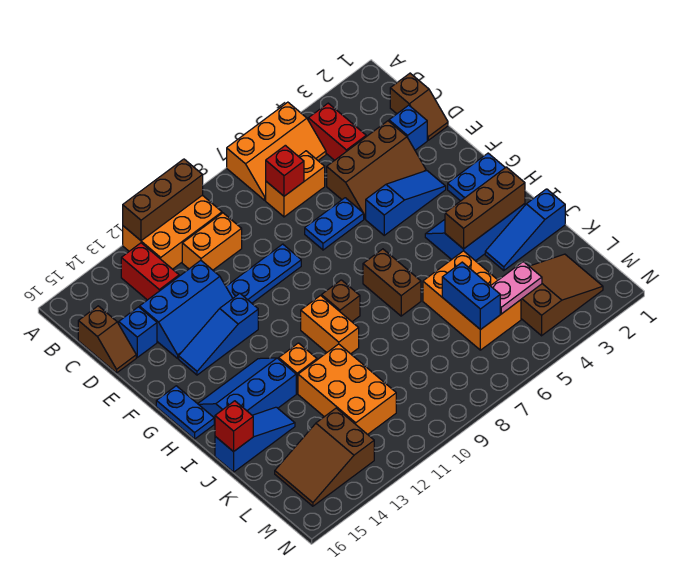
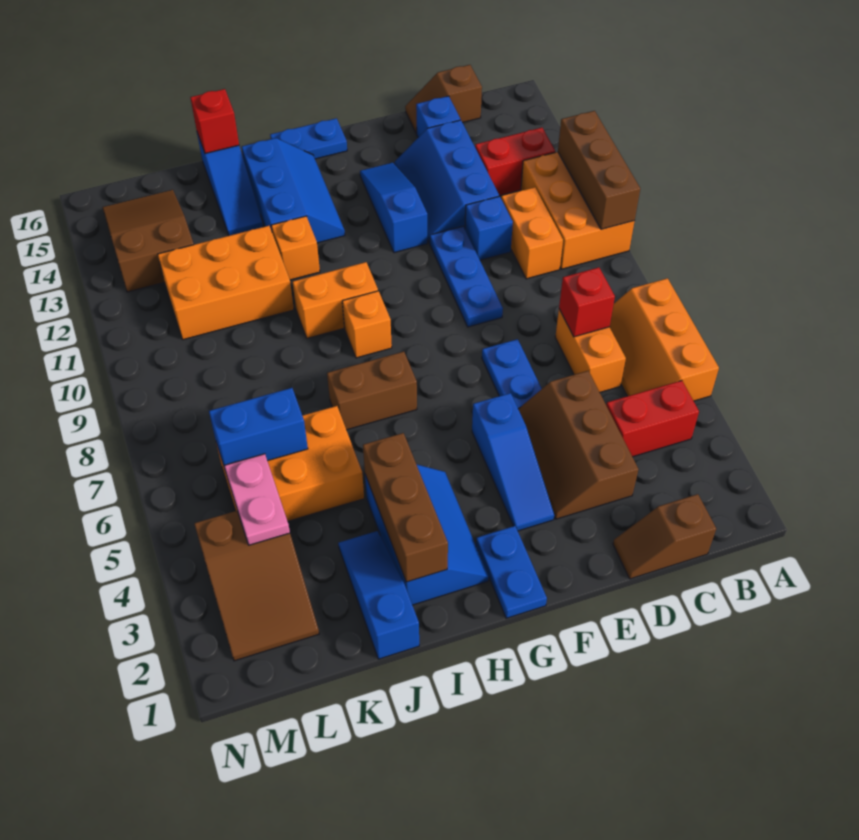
blue brick D2 level 1 -> blue brick D11 level 1
brown brick H9 level 1 -> orange brick H9 level 1

